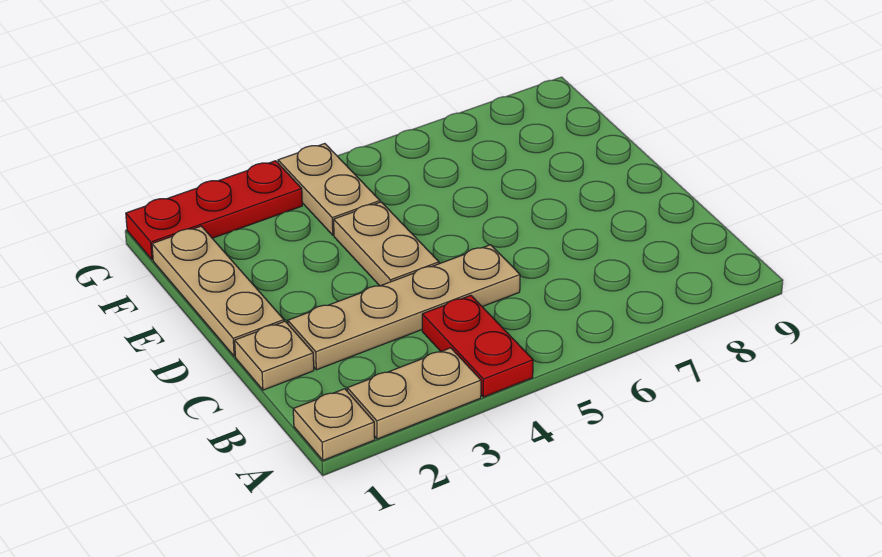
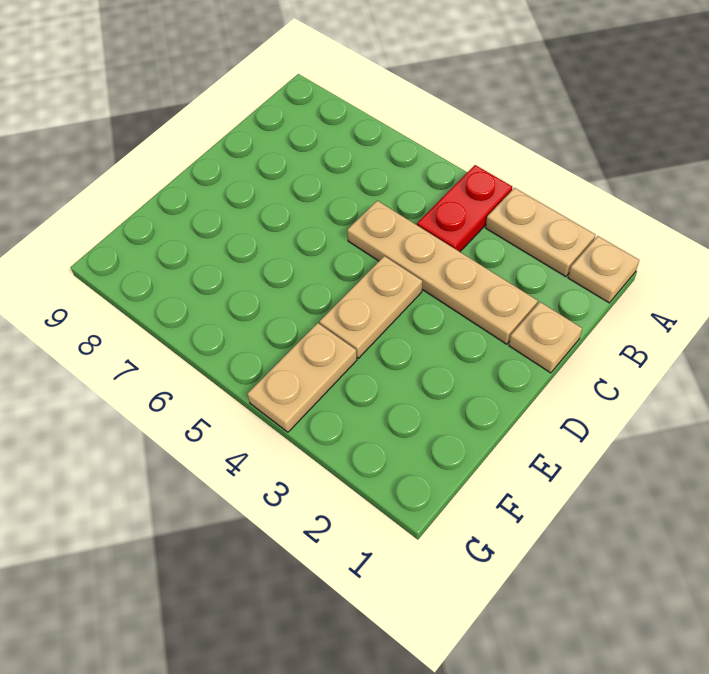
tan plate D1:F1 level 1 -> none
red plate G1:G3 level 1 -> none

